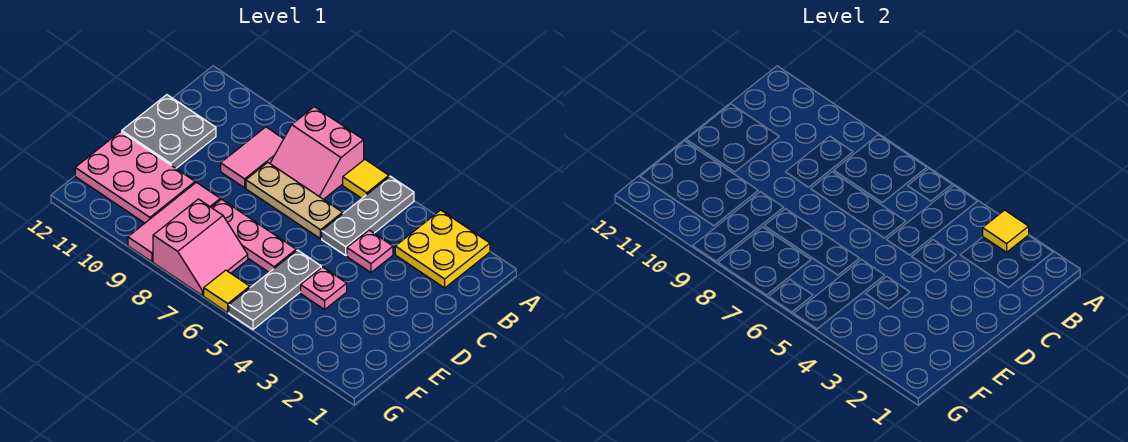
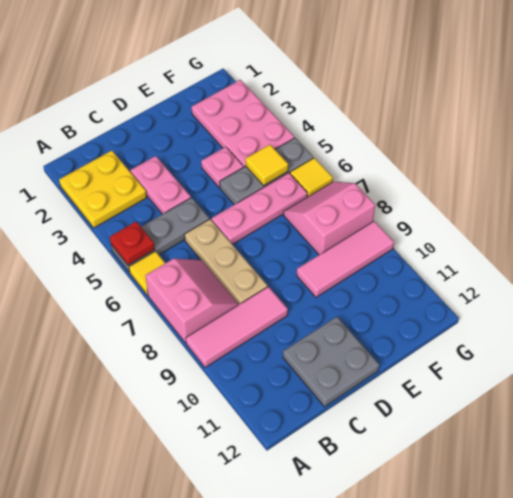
yellow tile A3 level 2 -> yellow tile F5 level 2
none -> red plate A5 level 2
pink tile B9:C9 level 1 -> pink tile A9:C9 level 1
pink plate C4 level 1 -> pink plate C3:C4 level 1
pink plate E6:E8 level 1 -> pink plate D6:F6 level 1
pink plate E10:F12 level 1 -> pink plate F2:G4 level 1

